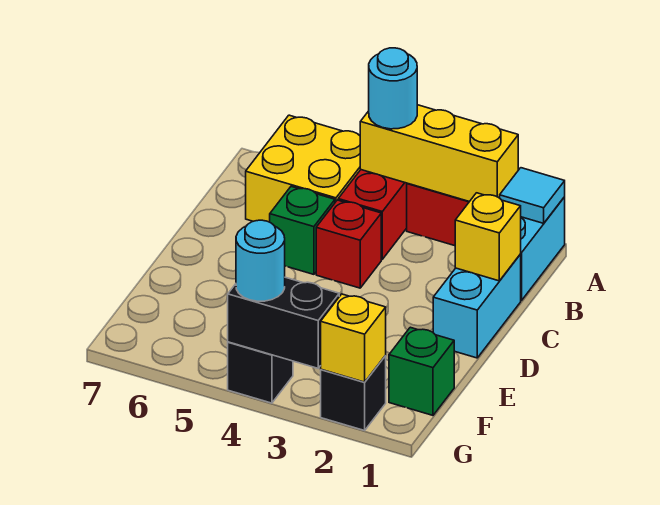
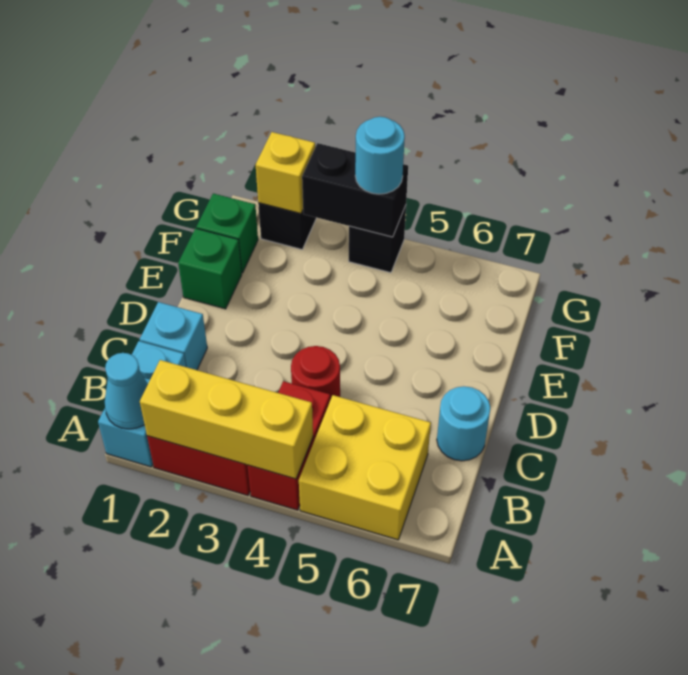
cyan tile A1 level 2 -> cyan cone A1 level 2
cyan round brick A4 level 3 -> cyan round brick C7 level 1
cyan brick C1:D1 level 1 -> cyan brick C1 level 1
yellow brick C1 level 2 -> none
red brick C4 level 1 -> red round brick C4 level 1
green brick C5 level 1 -> green brick E1 level 1

